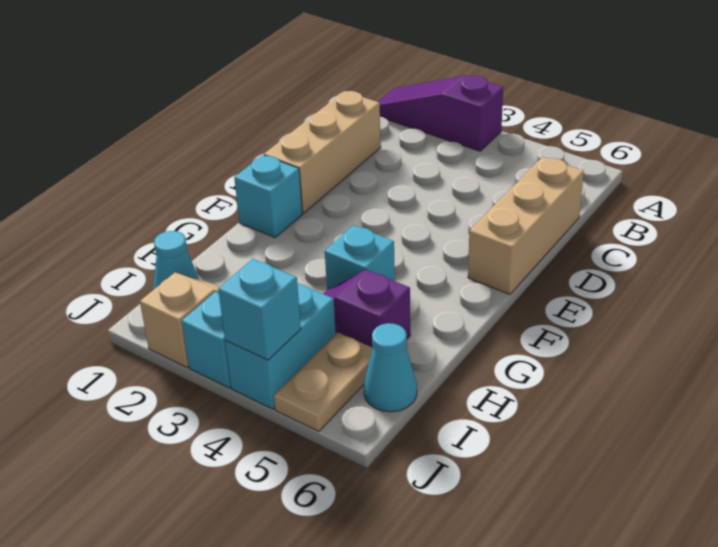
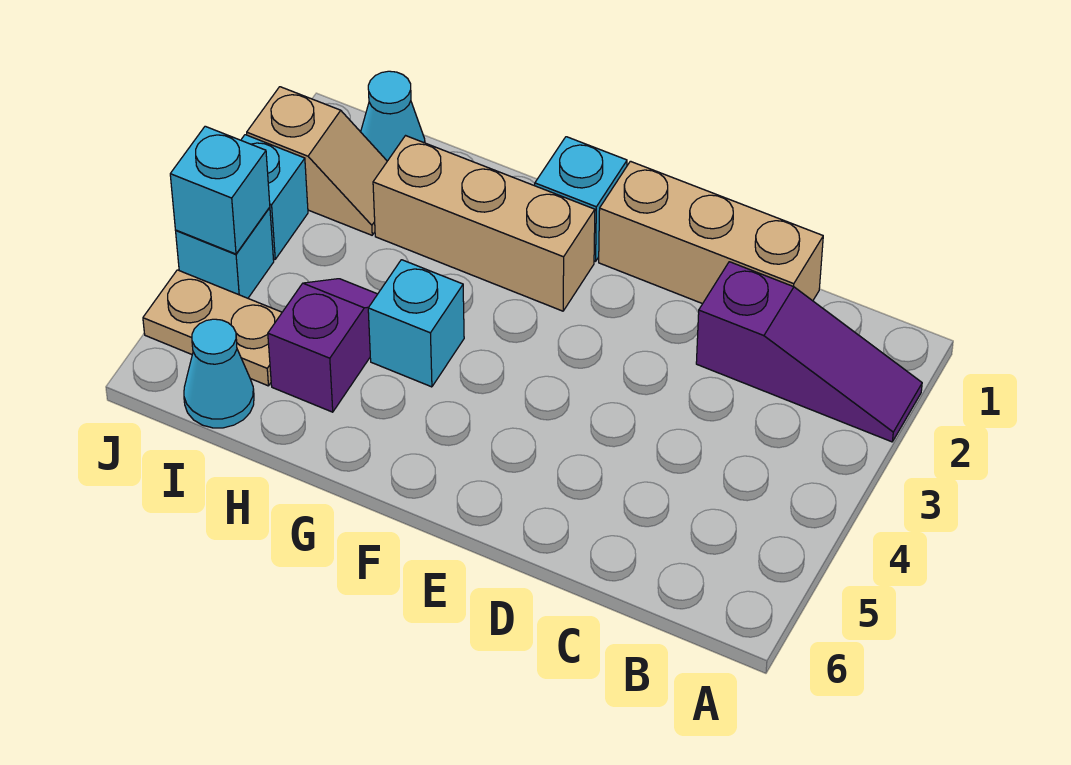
purple slope A1:A3 level 1 top 3 -> purple slope A2:C2 level 1 top C
tan brick C6:E6 level 1 -> tan brick F2:H2 level 1
cyan brick I4:J4 level 1 -> cyan brick J4 level 1

